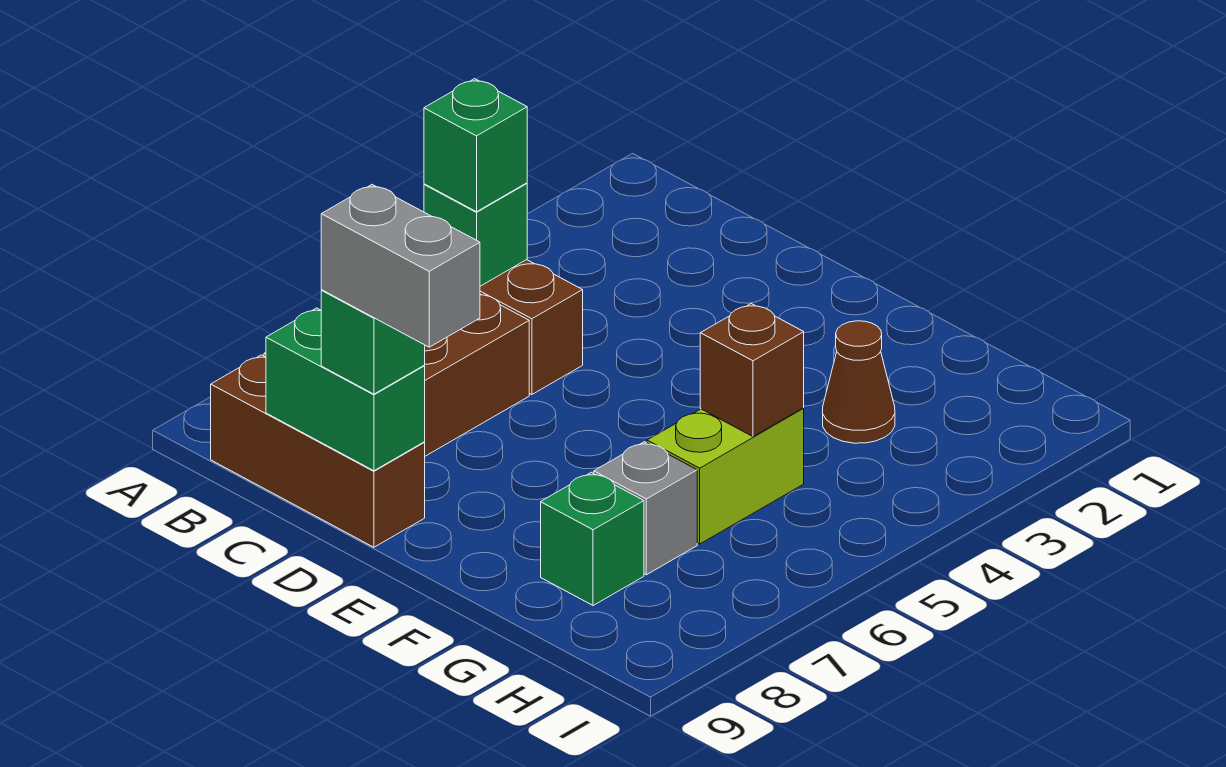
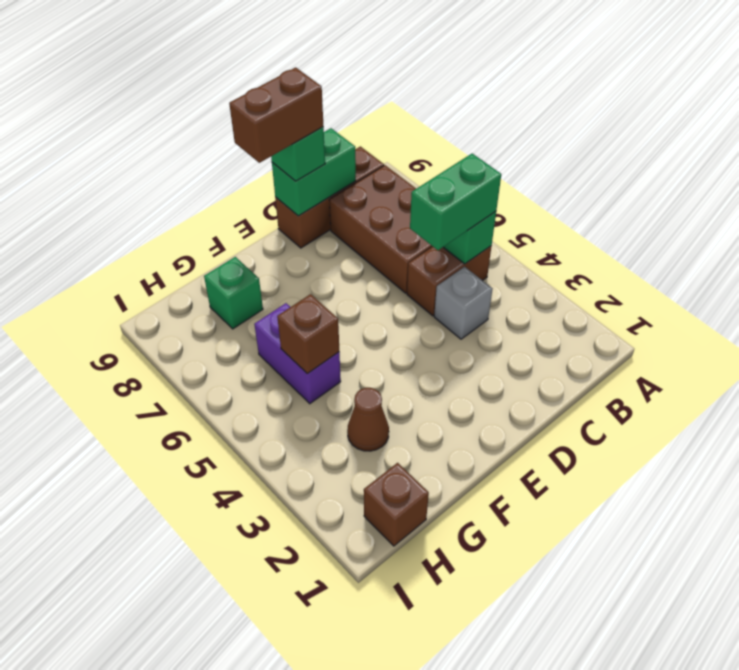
green brick B5 level 3 -> green brick B5:C5 level 3
grey brick D9:E9 level 4 -> brown brick D9:E9 level 4
lime brick G5:G6 level 1 -> purple brick G5:G6 level 1
grey brick G7 level 1 -> grey brick C4 level 1
none -> brown brick H1 level 1

